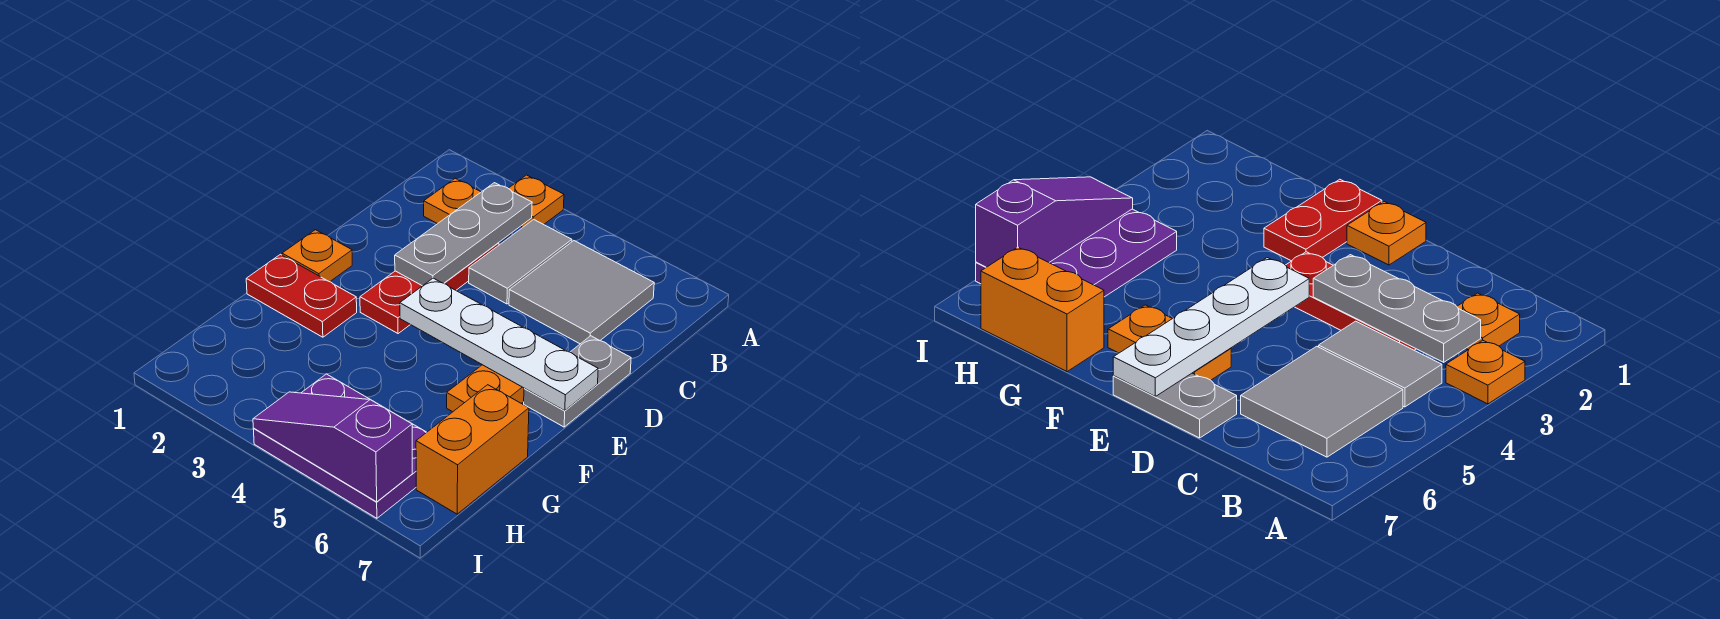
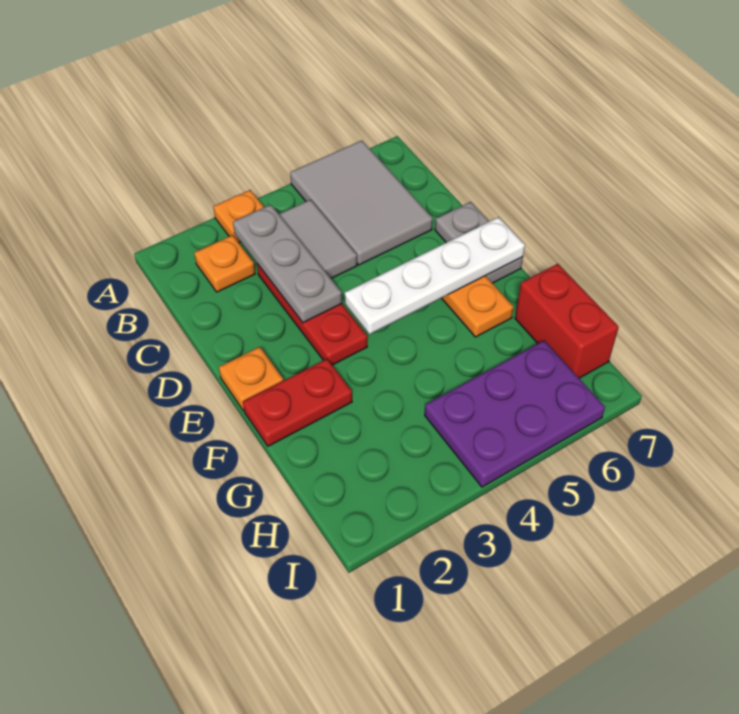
grey tile B5:C6 level 1 -> grey tile A5:C6 level 1
orange brick G7:H7 level 1 -> red brick G7:H7 level 1
purple slope I4:I6 level 2 top 6 -> none

